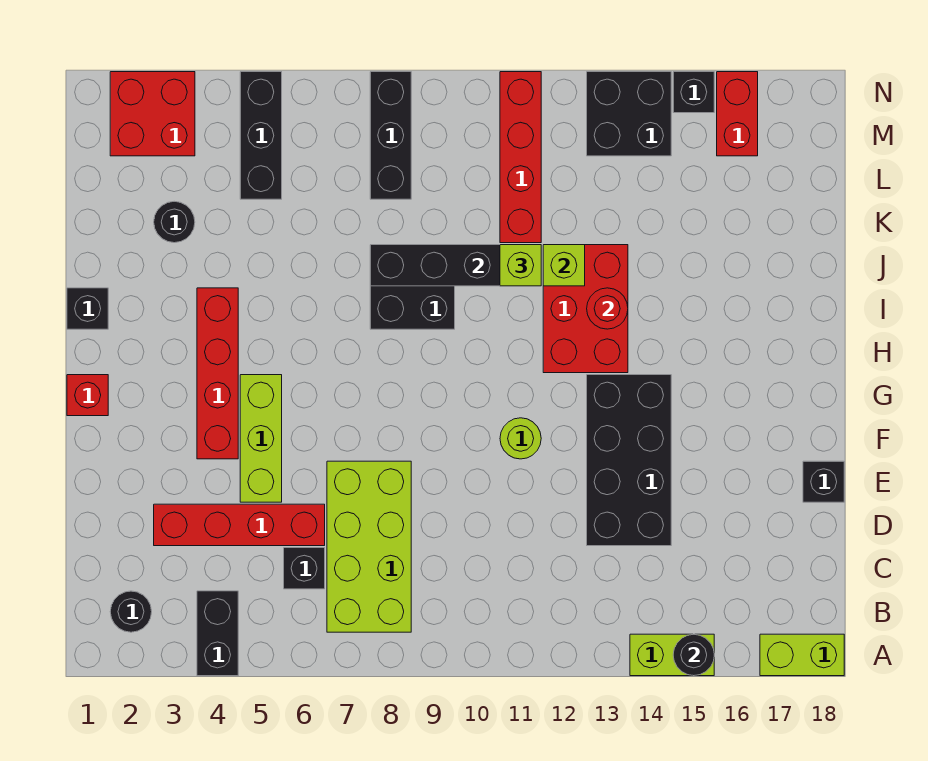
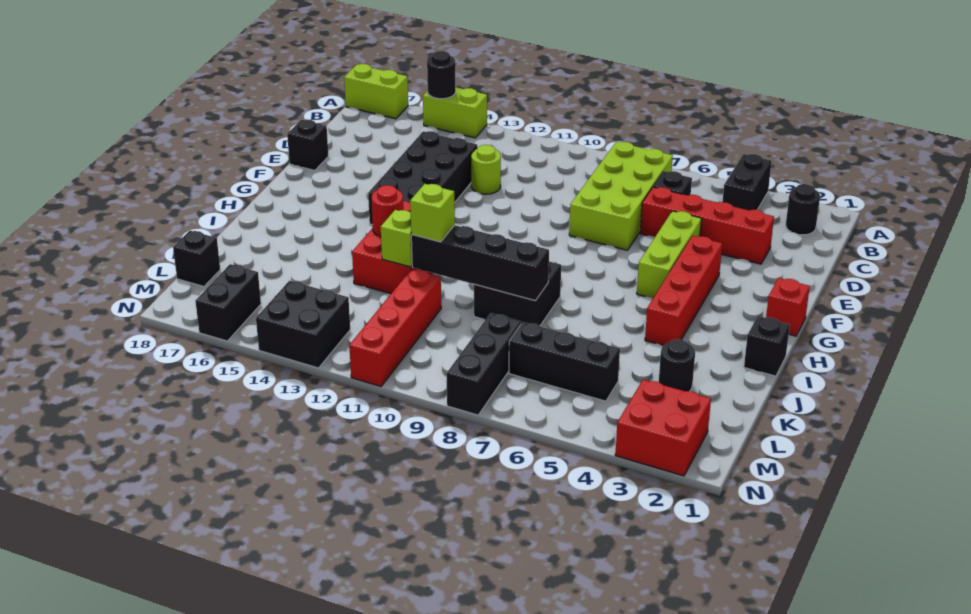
lime round brick F11 level 1 -> lime round brick D12 level 1
black brick L5:N5 level 1 -> black brick L5:L7 level 1
red brick M16:N16 level 1 -> black brick M16:N16 level 1
black brick N15 level 1 -> black brick L18 level 1

